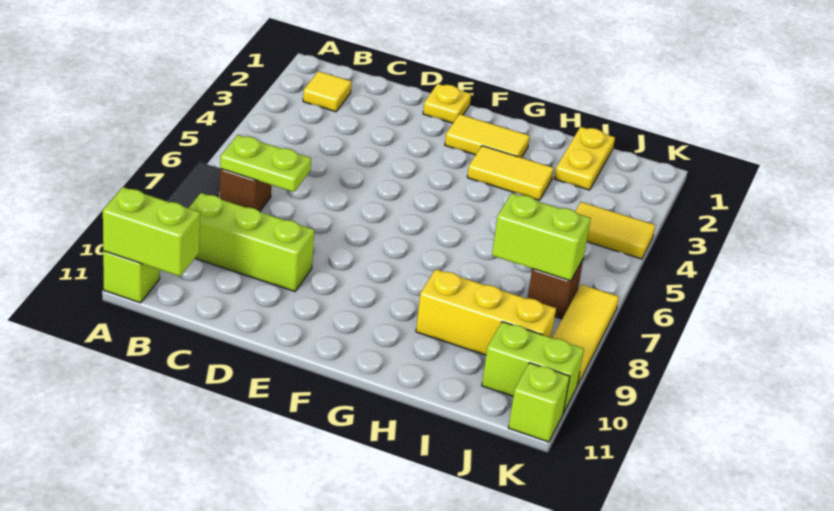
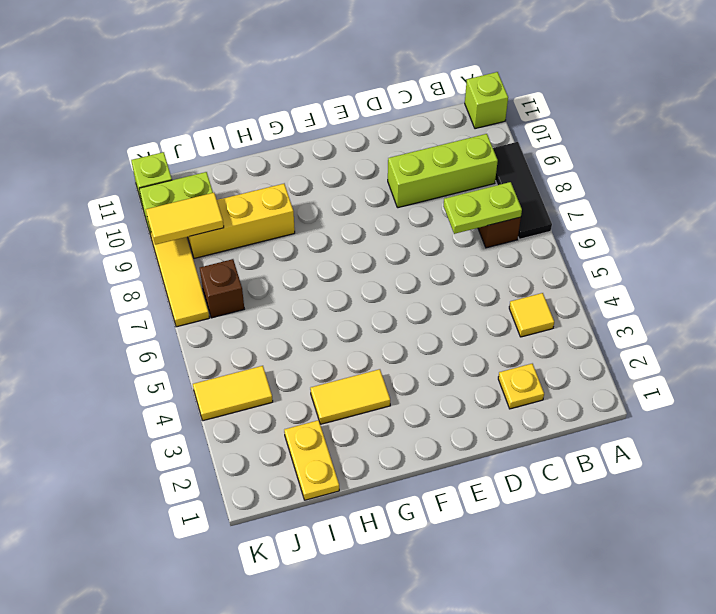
lime brick A11:B11 level 2 -> none
yellow tile B2 level 1 -> yellow tile B4 level 1
yellow plate E1 level 1 -> yellow plate C2 level 1
yellow tile F2:G2 level 1 -> yellow tile J9:K9 level 2
lime brick I7:J7 level 2 -> none

